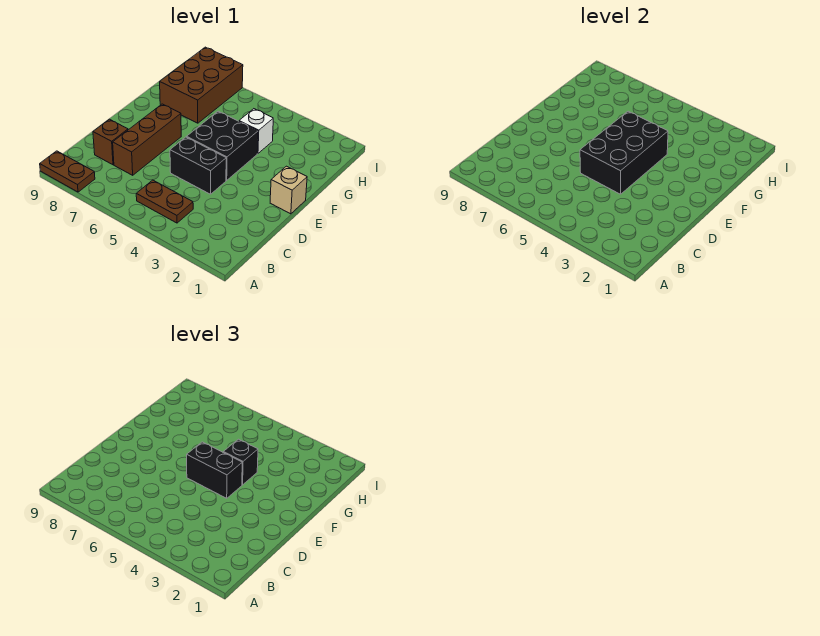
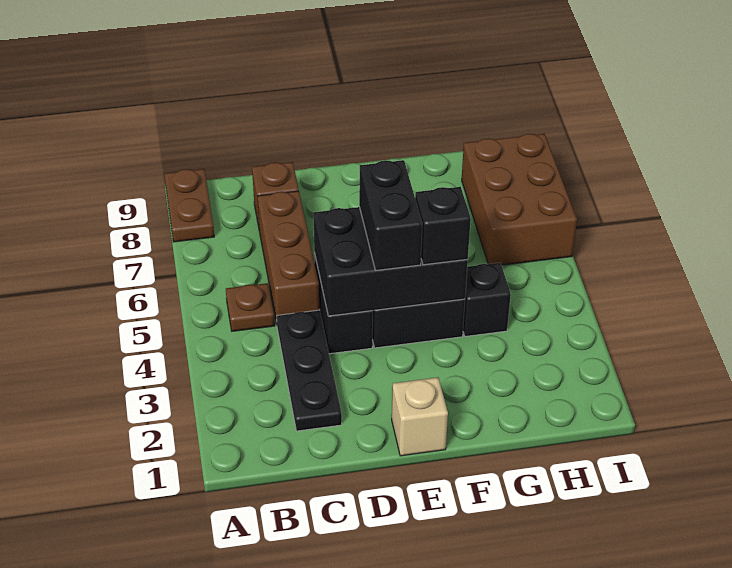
brown plate B4:B5 level 1 -> brown plate B5 level 1
none -> black plate C2:C4 level 1
brown brick C7:E7 level 1 -> brown brick C5:C7 level 1
white brick G4 level 1 -> black brick G4 level 1
brown brick G7:I8 level 1 -> brown brick H6:I8 level 1

